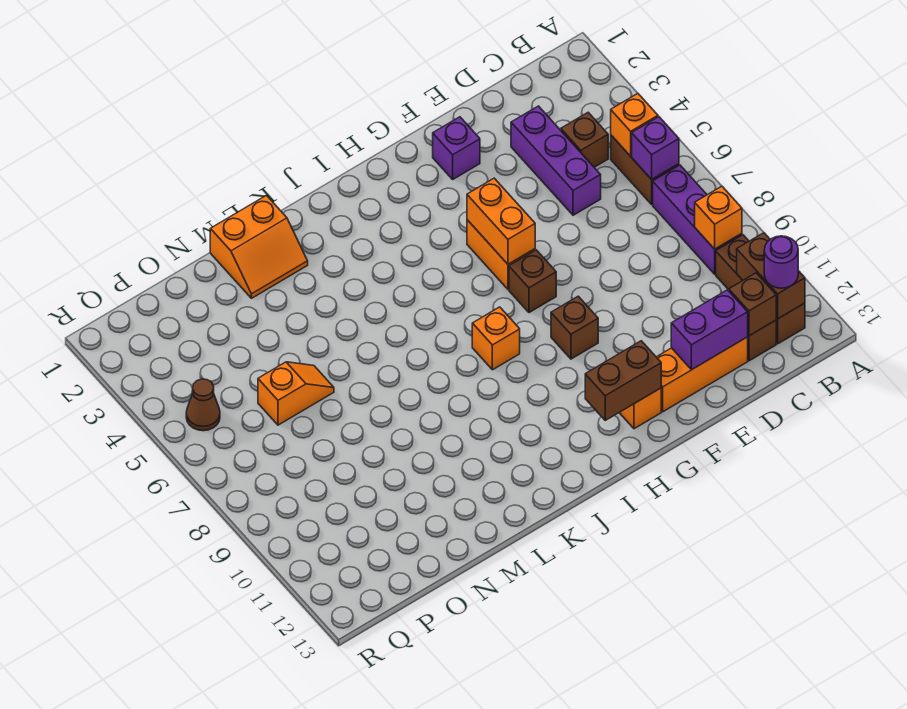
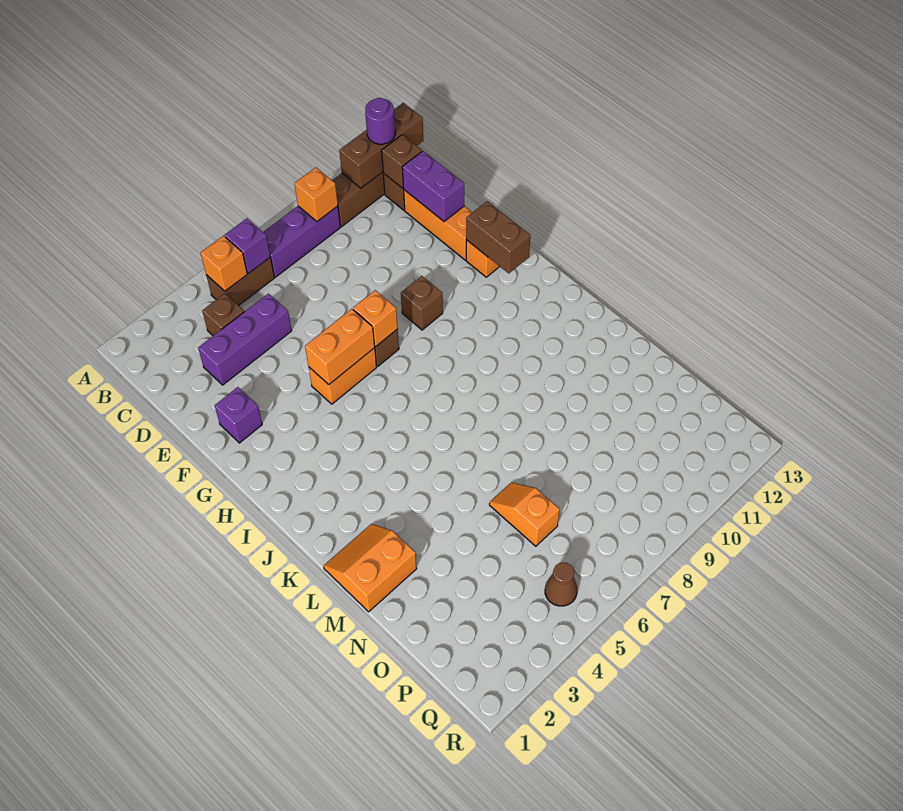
brown brick B11:B12 level 2 -> brown brick B11:B13 level 2
orange brick I8 level 1 -> orange brick G7 level 2
orange slope L1:M2 level 1 top 1 -> orange slope L1:M2 level 1 top M

